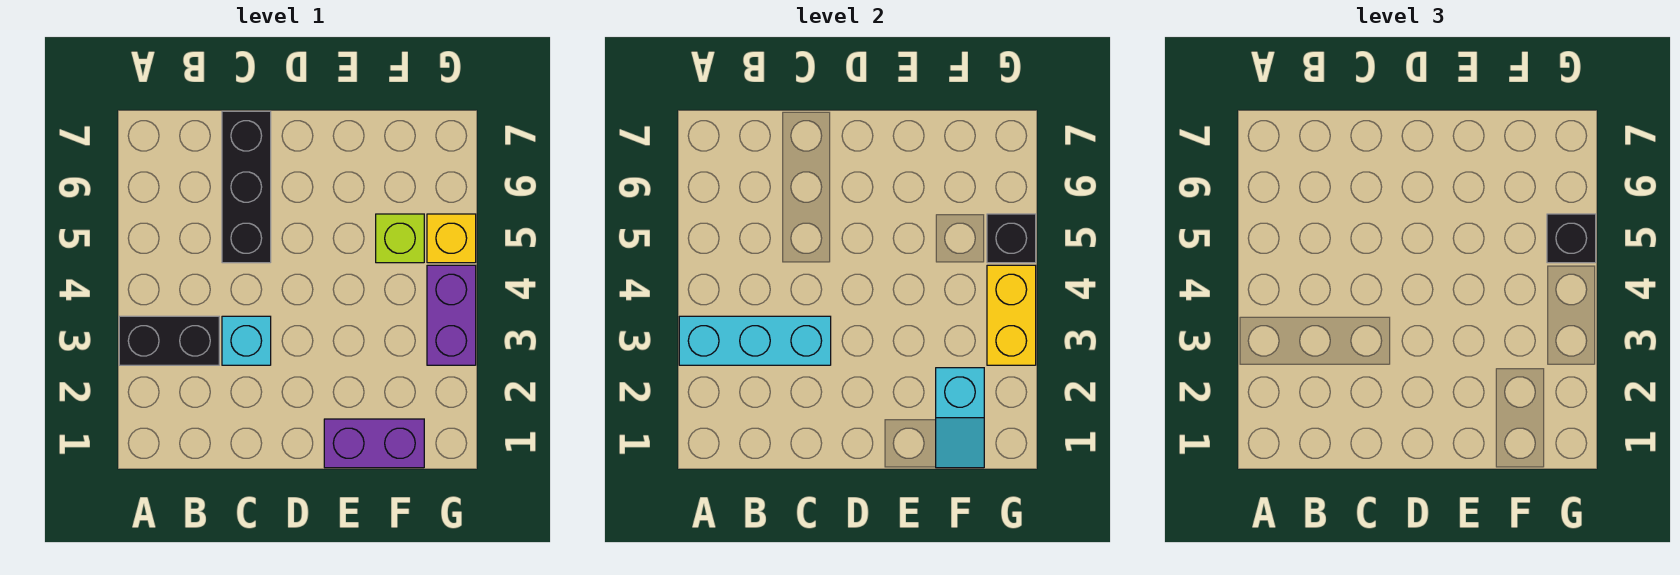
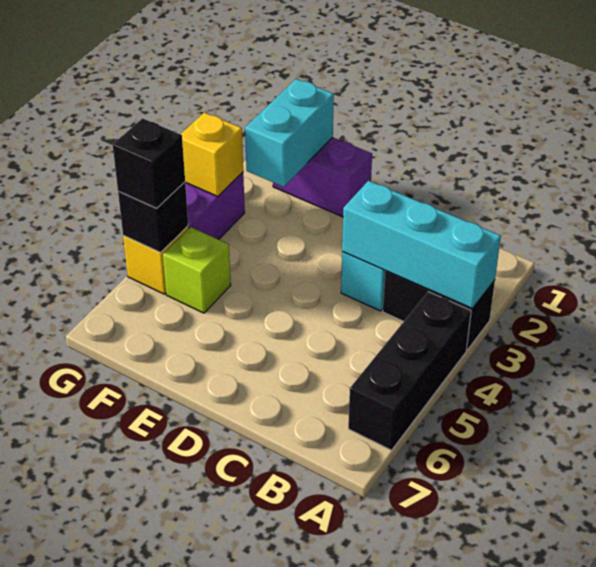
black brick C5:C7 level 1 -> black brick A4:A6 level 1
cyan slope F1:F2 level 2 top 2 -> cyan brick F1:F2 level 2
yellow brick G3:G4 level 2 -> yellow brick G3 level 2

